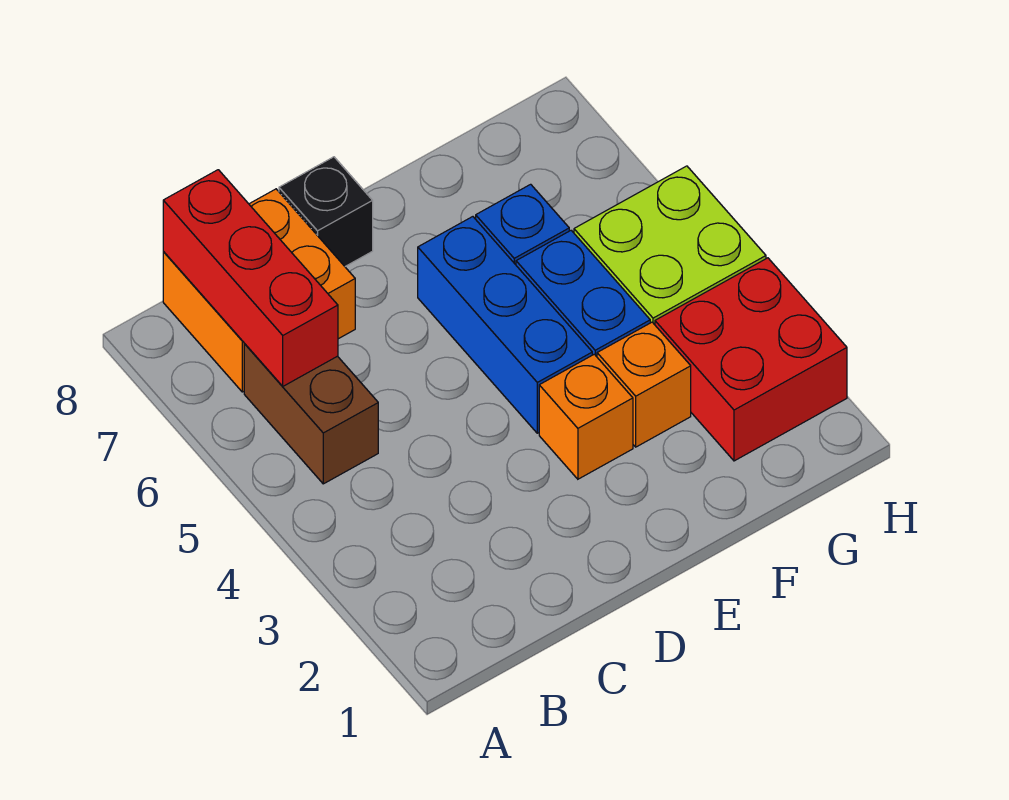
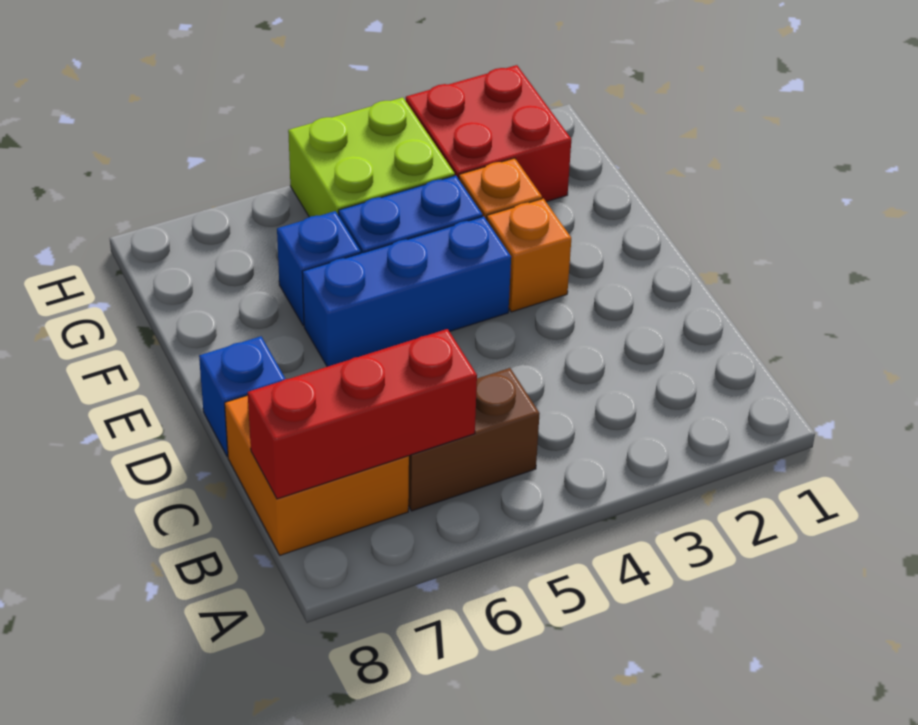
black brick D8 level 1 -> blue brick D8 level 1

